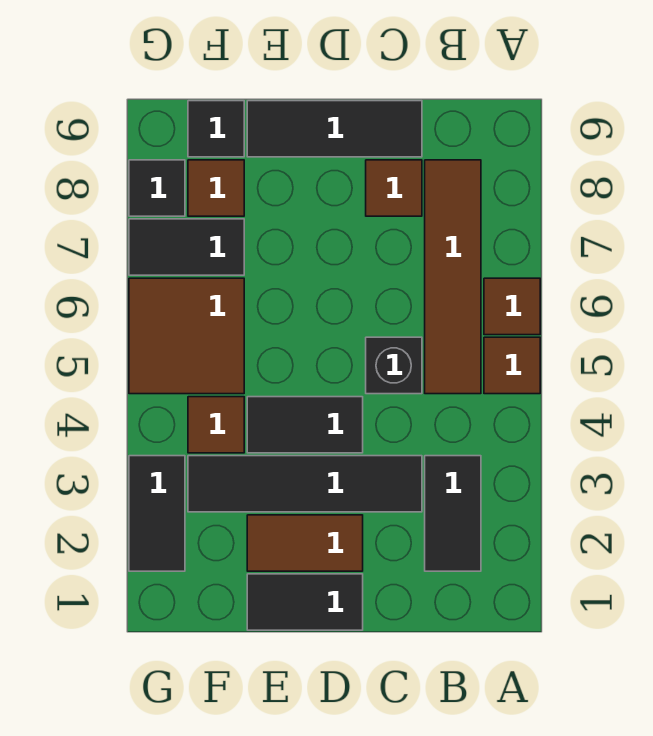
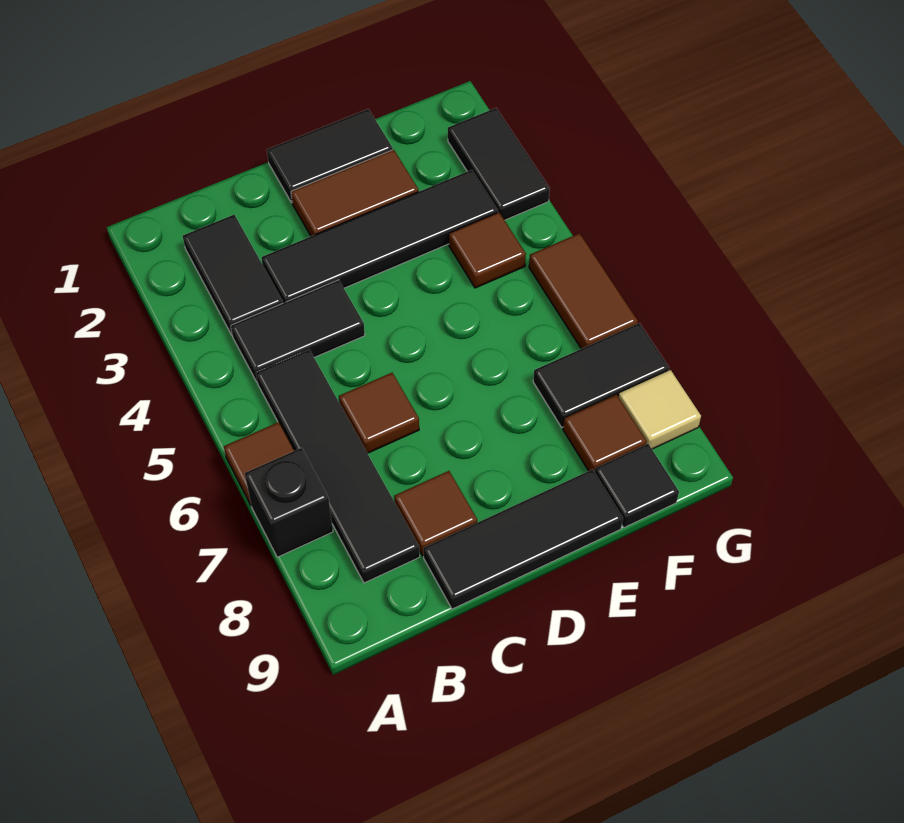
brown tile A5 level 1 -> brown tile C6 level 1
brown tile B5:B8 level 1 -> black tile B5:B8 level 1
black brick C5 level 1 -> black brick A7 level 1
black tile D4:E4 level 1 -> black tile B4:C4 level 1
brown tile F5:G6 level 1 -> brown tile G5:G6 level 1
black tile G8 level 1 -> tan tile G8 level 1

